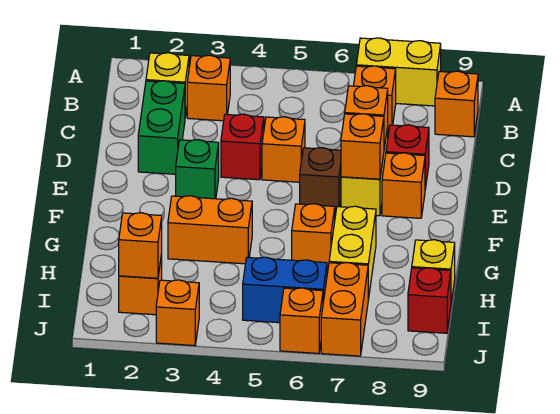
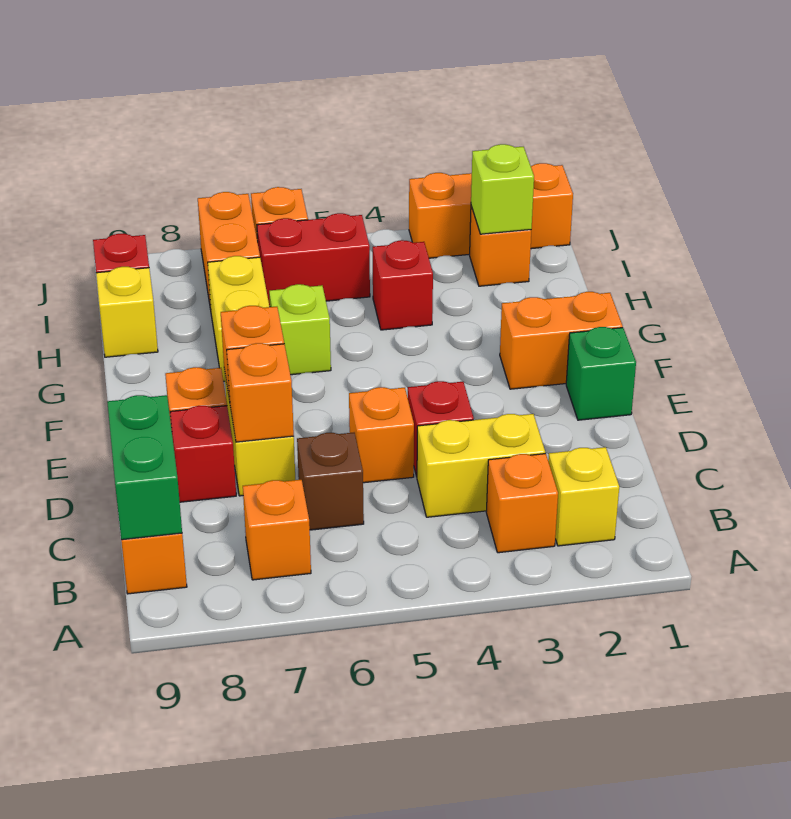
yellow brick A7:A8 level 1 -> yellow brick C3:C4 level 1
green brick C2:D2 level 1 -> green brick B9:C9 level 2
green brick E3 level 1 -> green brick E1 level 1
brown brick E6 level 1 -> brown brick C6 level 1
orange brick G3:G4 level 1 -> orange brick F1:F2 level 1
orange brick G6 level 1 -> lime brick G6 level 1
none -> red brick H4 level 1
orange brick I2 level 2 -> lime brick I2 level 2
blue brick I5:I6 level 1 -> red brick I5:I6 level 1
orange brick J3 level 1 -> orange brick J1:J3 level 1

